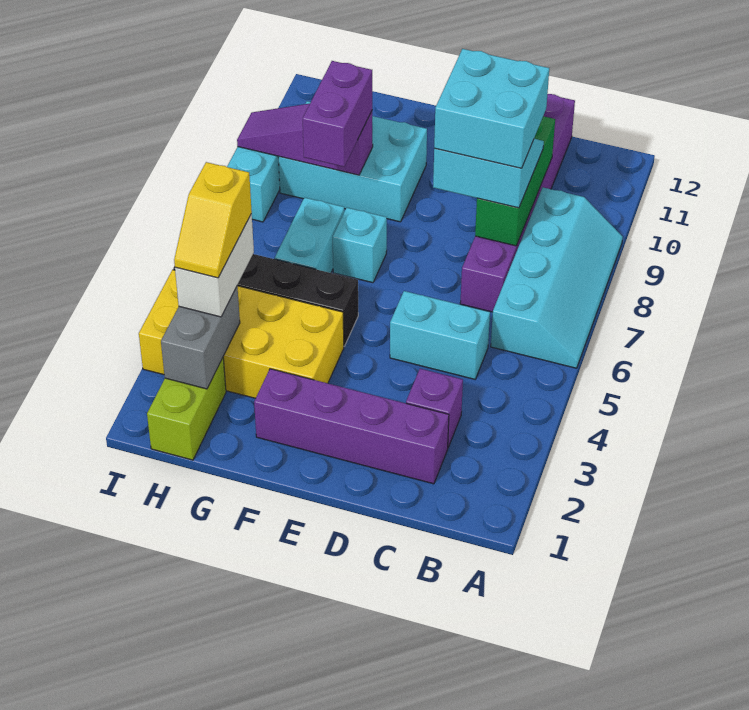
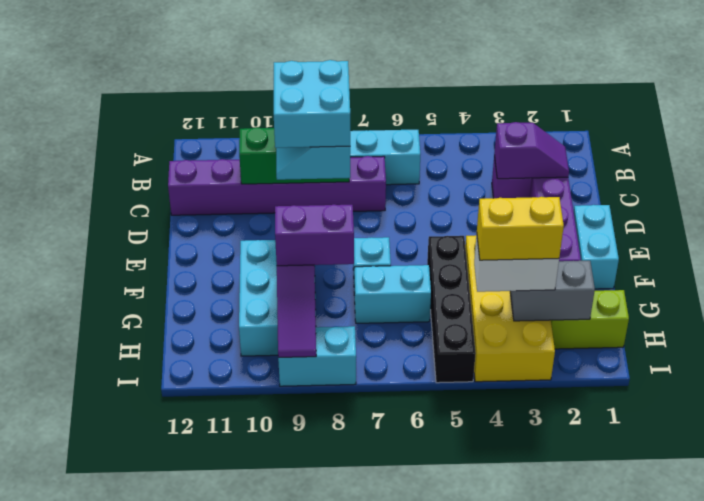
none -> purple slope C2:C3 level 2 top 3
cyan brick C5:D5 level 1 -> cyan brick E1:F1 level 1
yellow slope H3:H4 level 4 top 4 -> yellow brick H3:H4 level 4

